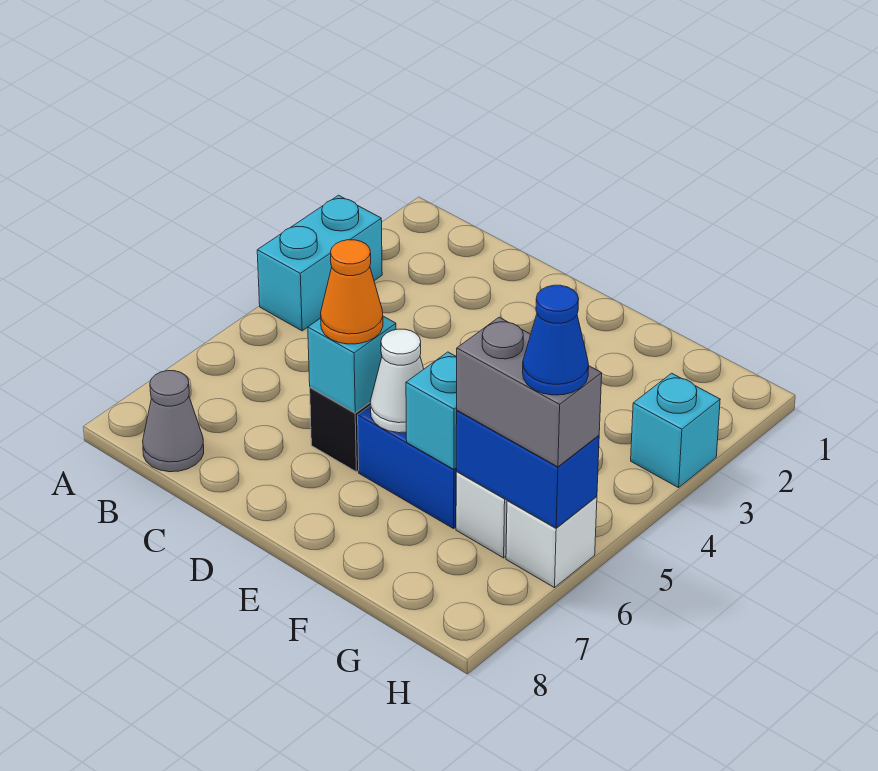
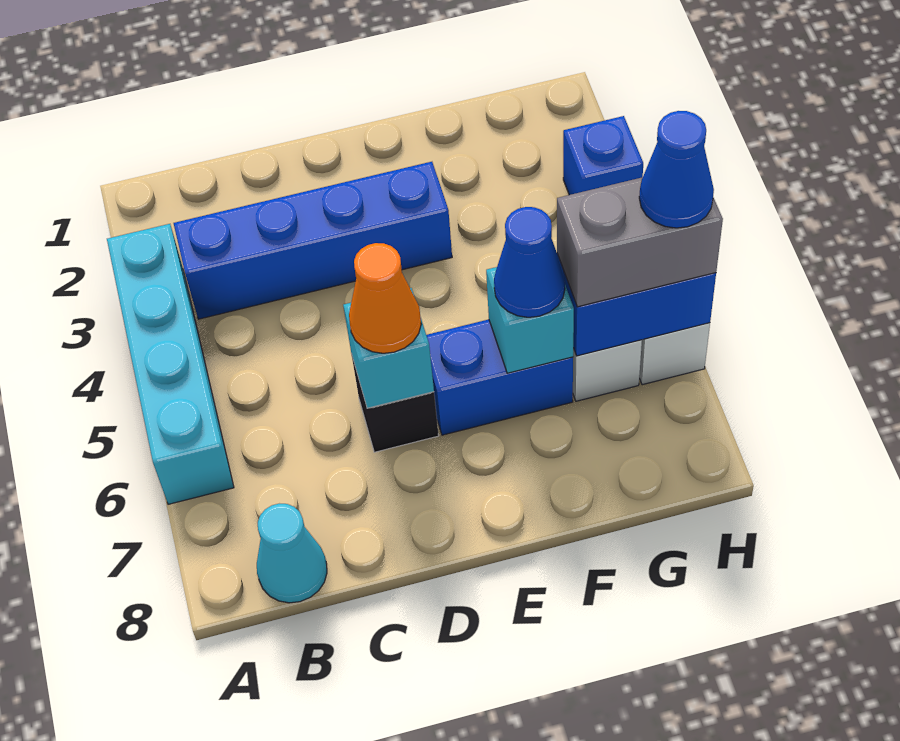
cyan brick A3:A4 level 1 -> cyan brick A3:A6 level 1
none -> blue brick B3:E3 level 1
grey cone B8 level 1 -> cyan cone B8 level 1
white cone E6 level 2 -> none
none -> blue cone F6 level 3
cyan brick H3 level 1 -> blue brick H3 level 1

